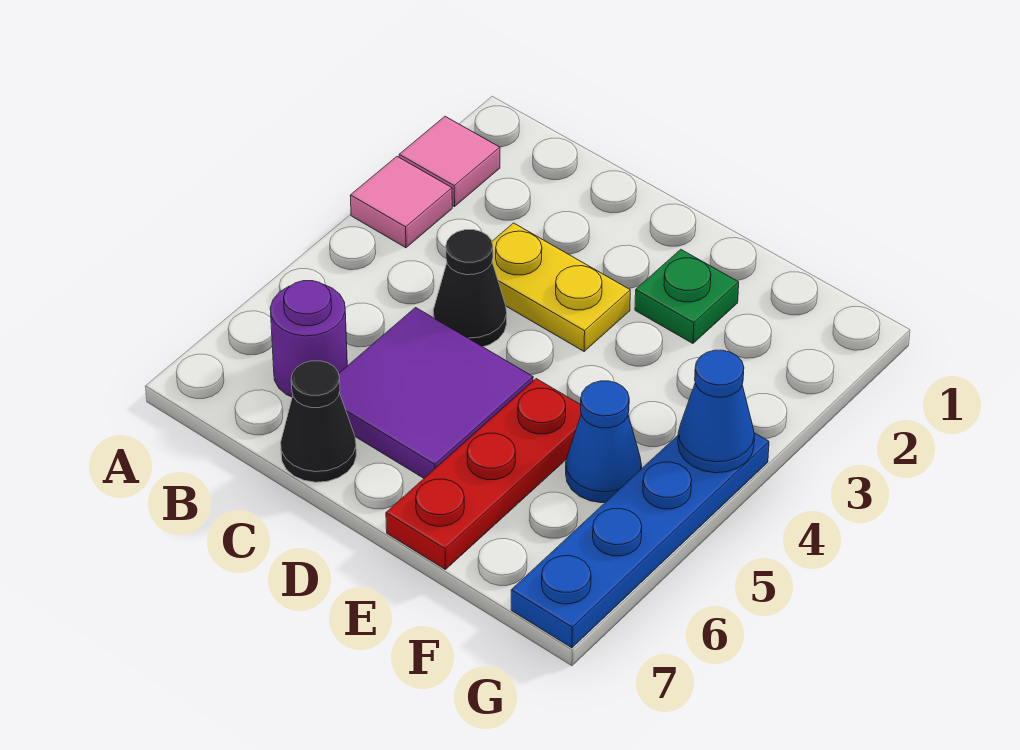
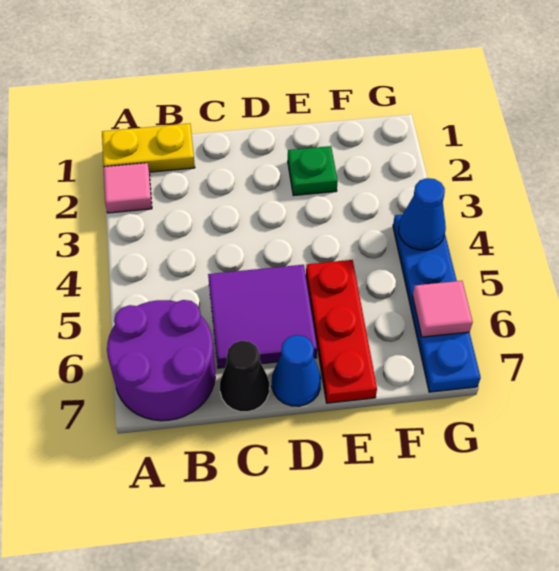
pink tile A3 level 1 -> pink tile G6 level 2
purple round brick B6 level 1 -> purple round brick A6:B7 level 1
yellow plate C3:D3 level 1 -> yellow plate A1:B1 level 1
black cone C4 level 1 -> none
blue cone F5 level 1 -> blue cone D7 level 1

